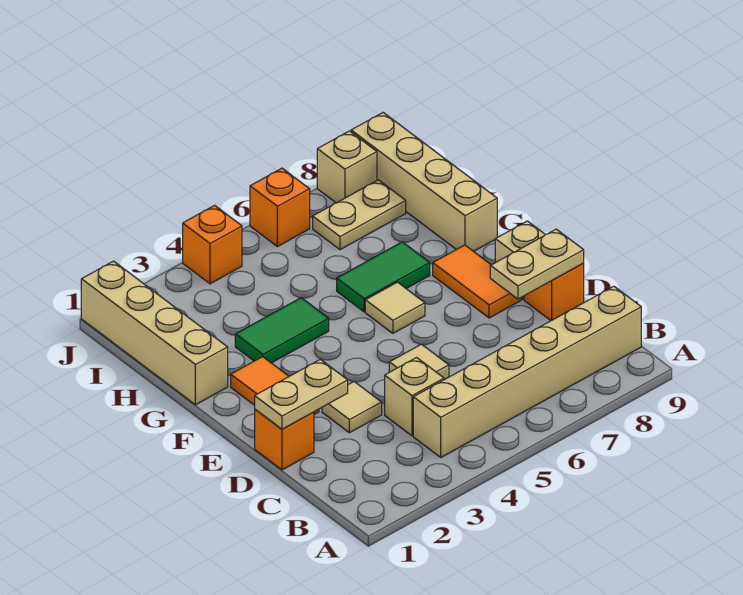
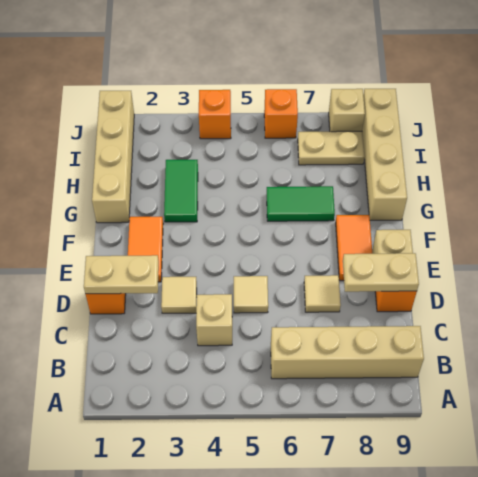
tan brick B4:B9 level 1 -> tan brick B6:B9 level 1
tan tile F6 level 1 -> tan tile D7 level 1
green tile G3:G4 level 1 -> green tile G3:H3 level 1

